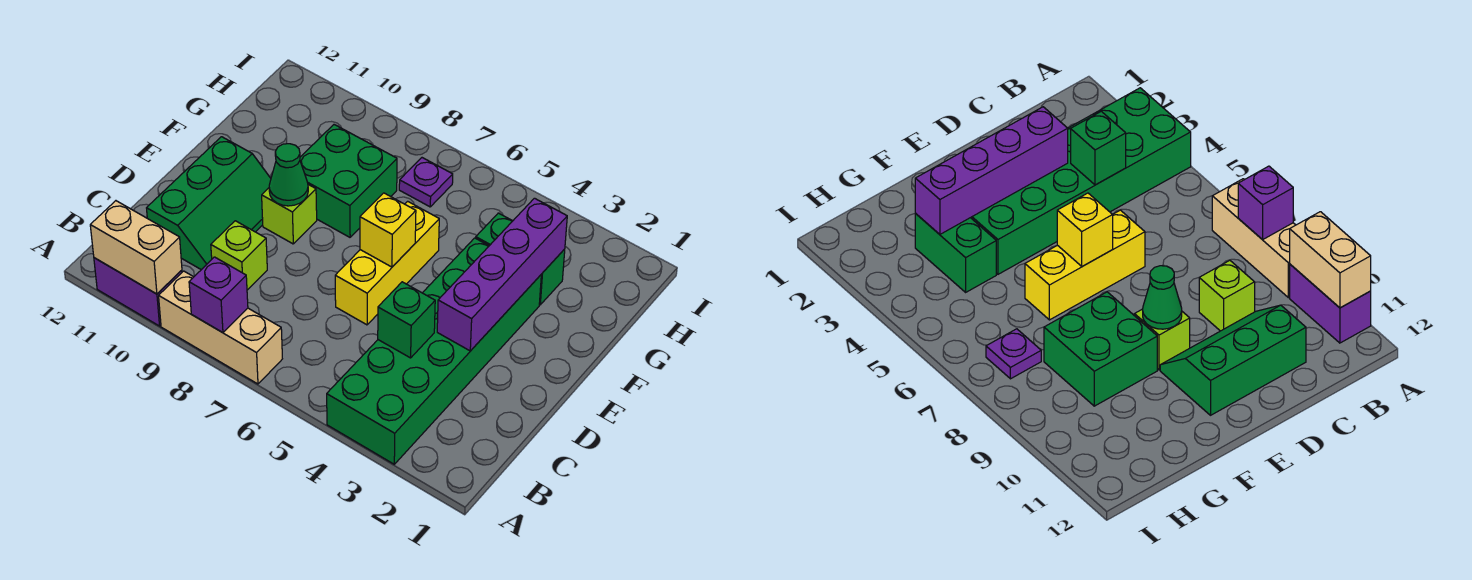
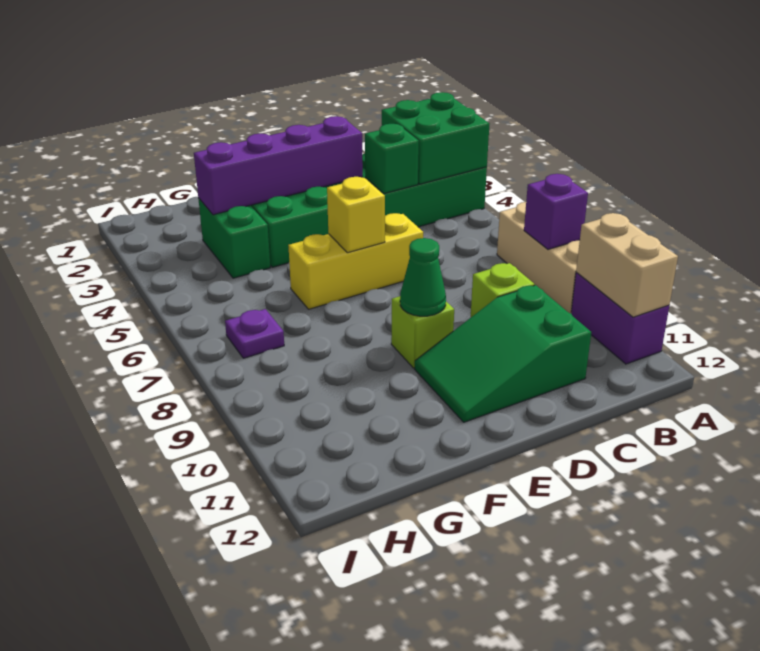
green slope C10:E11 level 1 top 11 -> green slope C10:E11 level 1 top C
green brick F8:G9 level 1 -> green brick A3:B4 level 2

